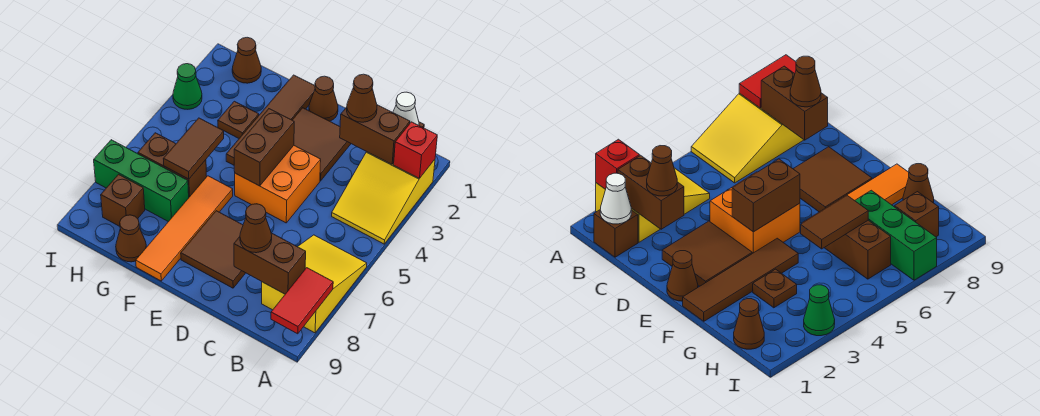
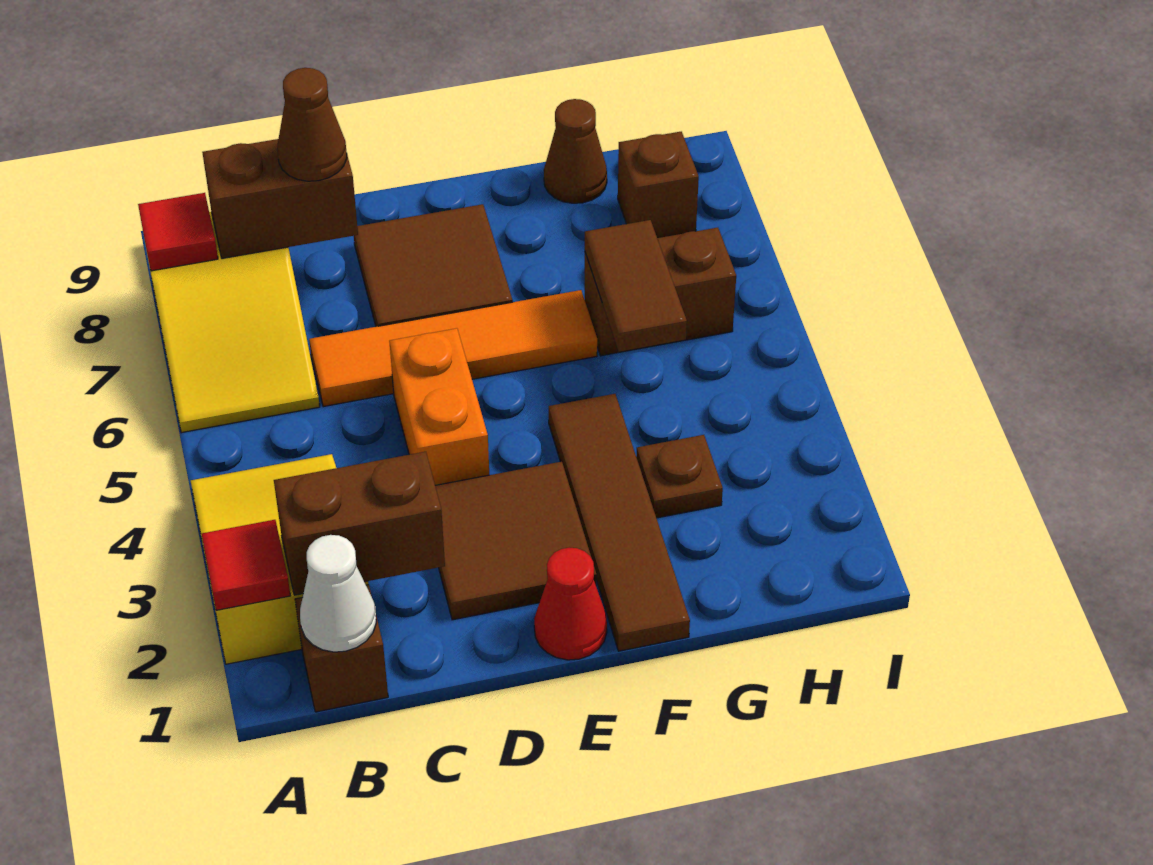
red brick A2 level 2 -> red tile A2 level 2
red tile A8:A9 level 2 -> red tile A8 level 2
brown cone C2 level 3 -> none
orange brick D4:E5 level 1 -> orange brick D4:D5 level 1
brown cone E1 level 1 -> red cone E1 level 1
brown brick E4:E5 level 2 -> none
orange tile F6:F9 level 1 -> orange tile C6:F6 level 1
green brick G7:I7 level 1 -> none
brown cone H1 level 1 -> none
green cone I3 level 1 -> none

